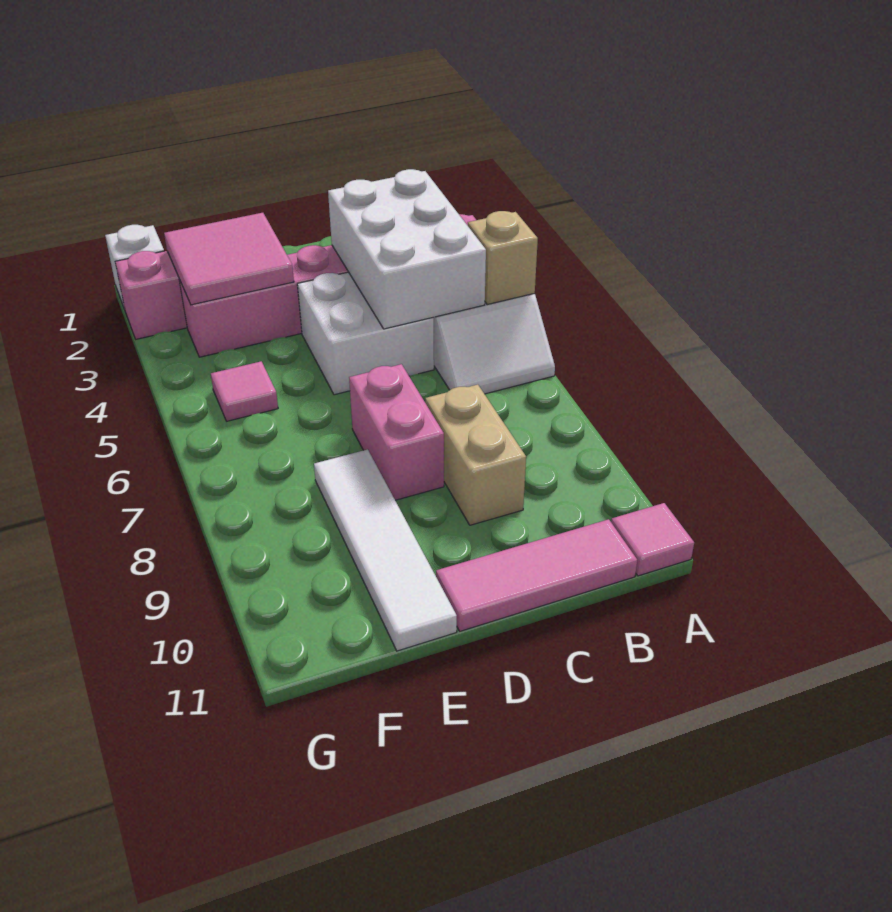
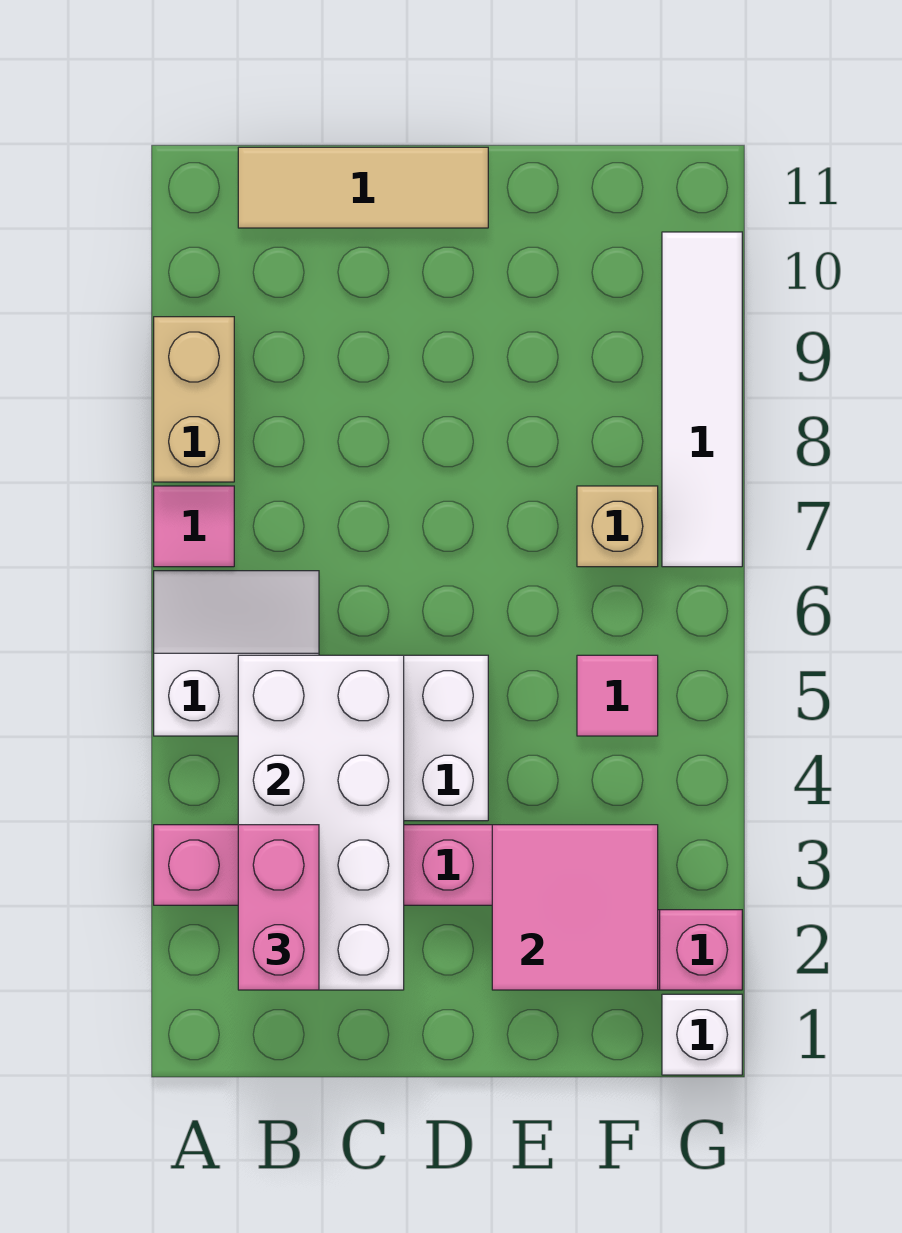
tan brick A5 level 2 -> tan brick F7 level 1
pink tile A11 level 1 -> pink tile A7 level 1
white brick B3:C5 level 2 -> white brick B2:C5 level 2
pink tile B11:D11 level 1 -> tan tile B11:D11 level 1
tan brick C8:C9 level 1 -> tan brick A8:A9 level 1
pink brick D7:D8 level 1 -> pink brick B2:B3 level 3
white tile E8:E11 level 1 -> white tile G7:G10 level 1

